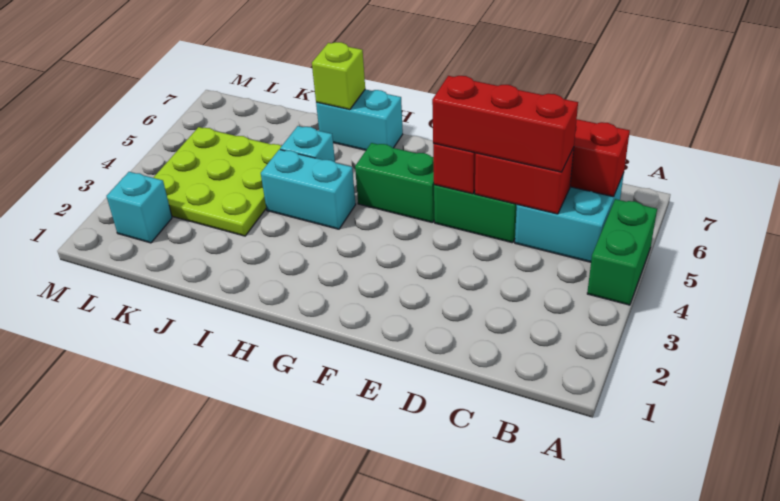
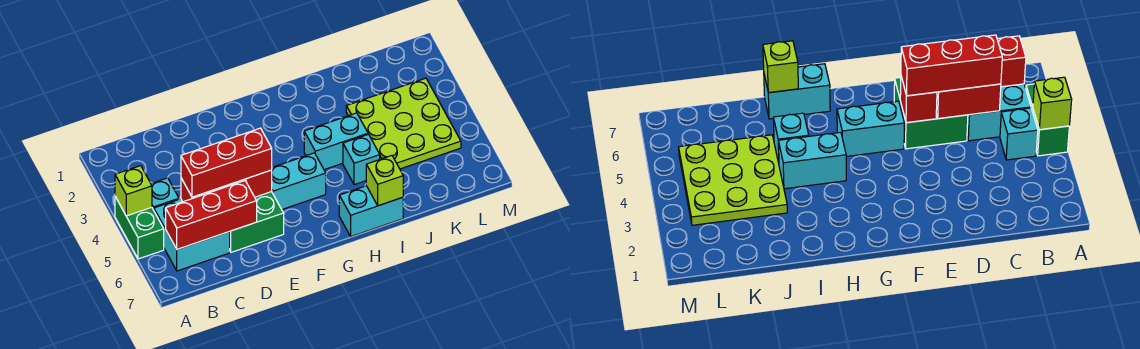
none -> lime brick A4 level 2
green brick F5:G5 level 1 -> cyan brick F5:G5 level 1
cyan brick L2 level 1 -> cyan brick B4 level 1

